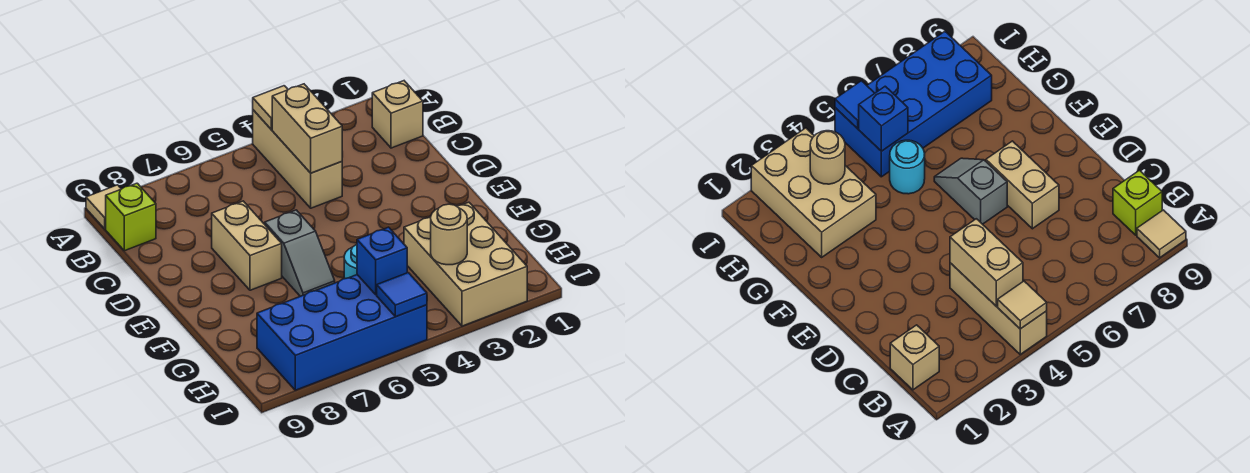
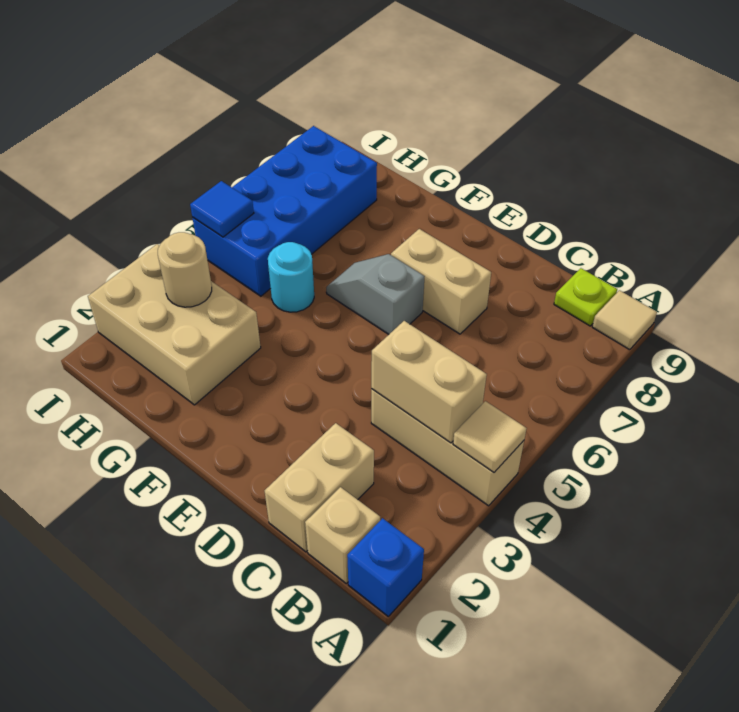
lime brick B9 level 1 -> lime plate B9 level 1
none -> tan brick C1:C2 level 1
blue brick H5 level 2 -> blue brick A1 level 1

